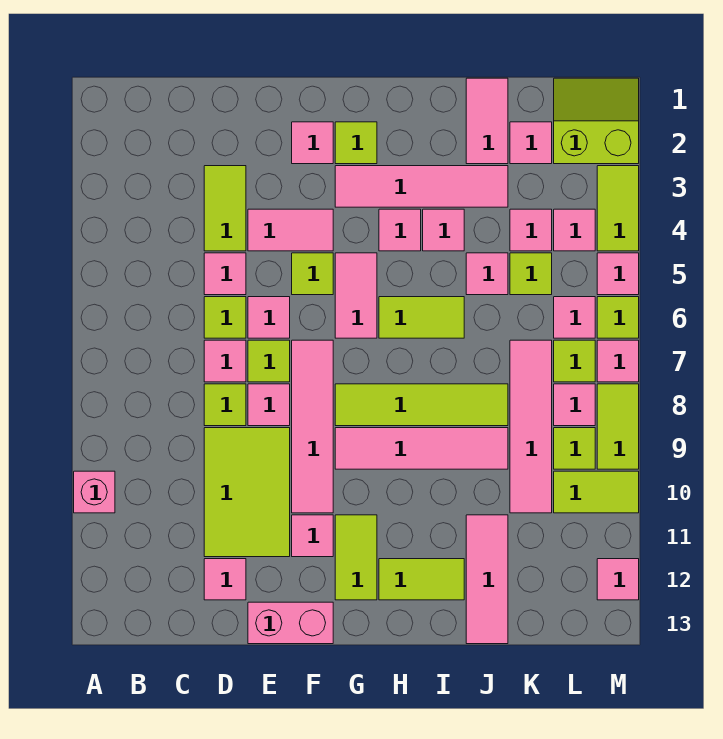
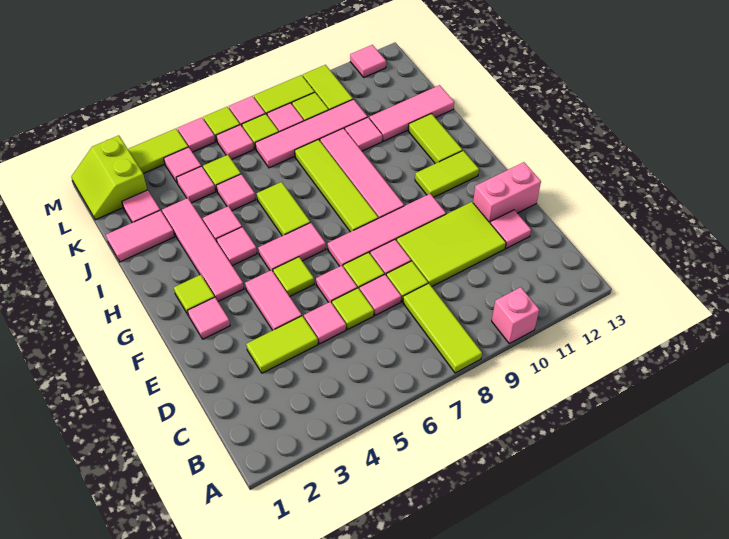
none -> lime tile A8:C8 level 1
pink brick E13:F13 level 1 -> pink brick E12:E13 level 1
pink tile F11 level 1 -> pink tile J10 level 1

